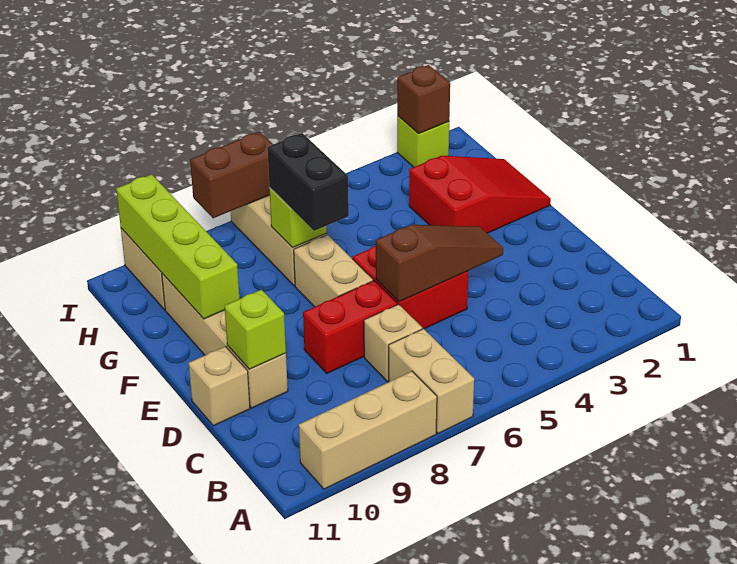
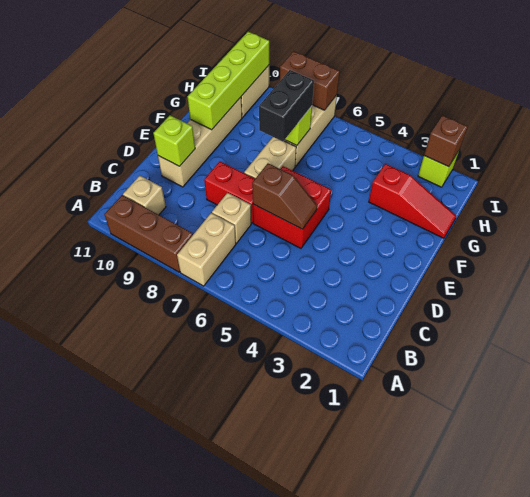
tan brick A8:A10 level 1 -> brown brick A8:A10 level 1
brown slope D4:D6 level 2 top 6 -> brown slope D5:D6 level 2 top 6
tan brick D11 level 1 -> tan brick B10 level 1
red slope F1:G3 level 1 top 3 -> red slope G1:G3 level 1 top 3

